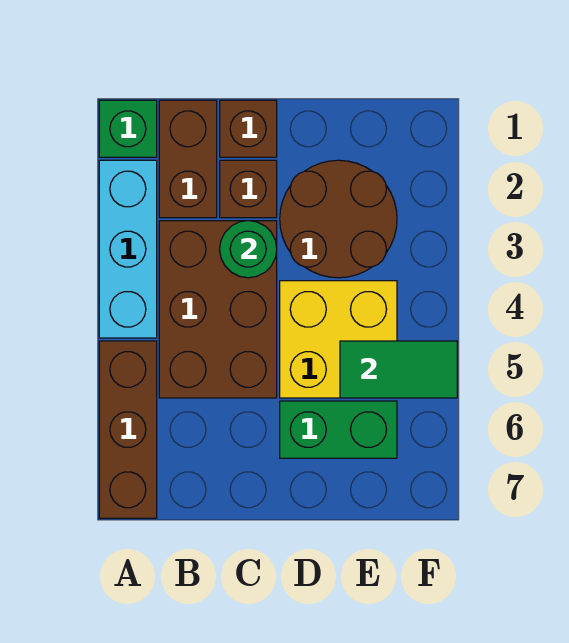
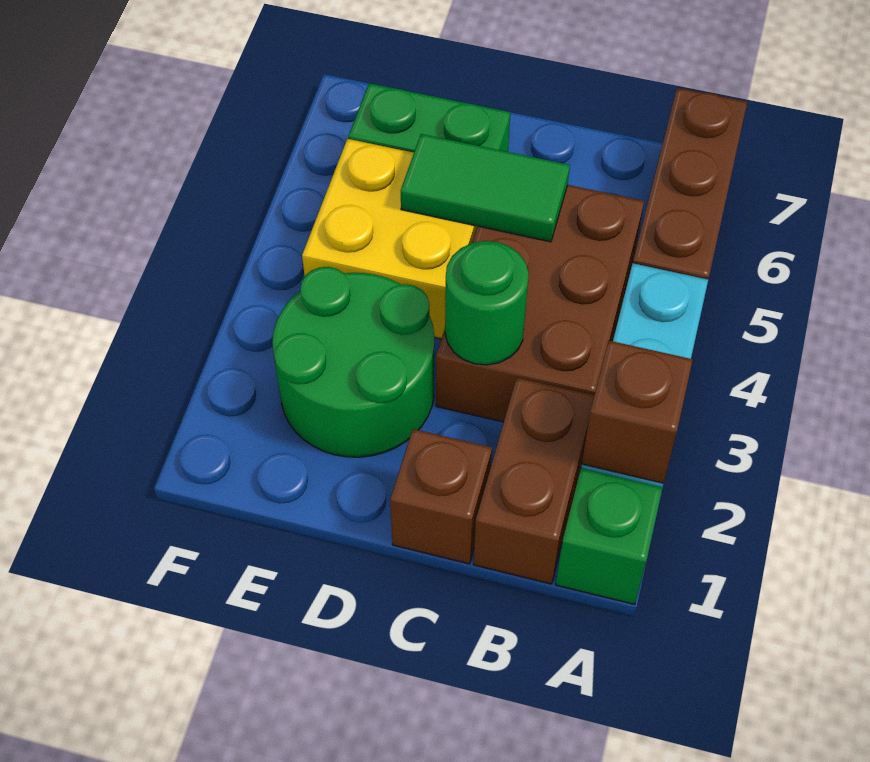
brown brick C2 level 1 -> brown brick A2 level 2
brown round brick D2:E3 level 1 -> green round brick D2:E3 level 1
green tile E5:F5 level 2 -> green tile C5:D5 level 2

